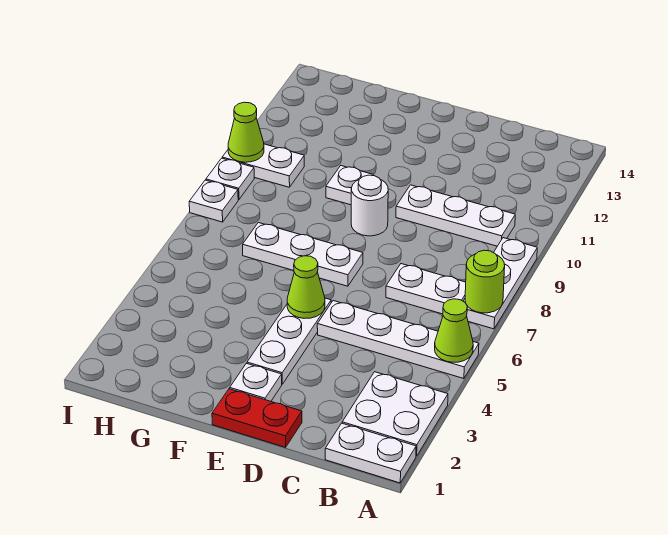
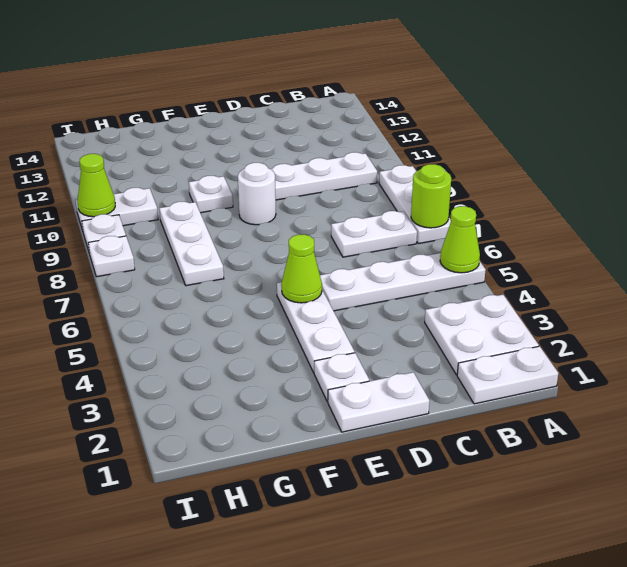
red plate D1:E1 level 1 -> white plate D1:E1 level 1
white plate E7:G7 level 1 -> white plate G7:G9 level 1

